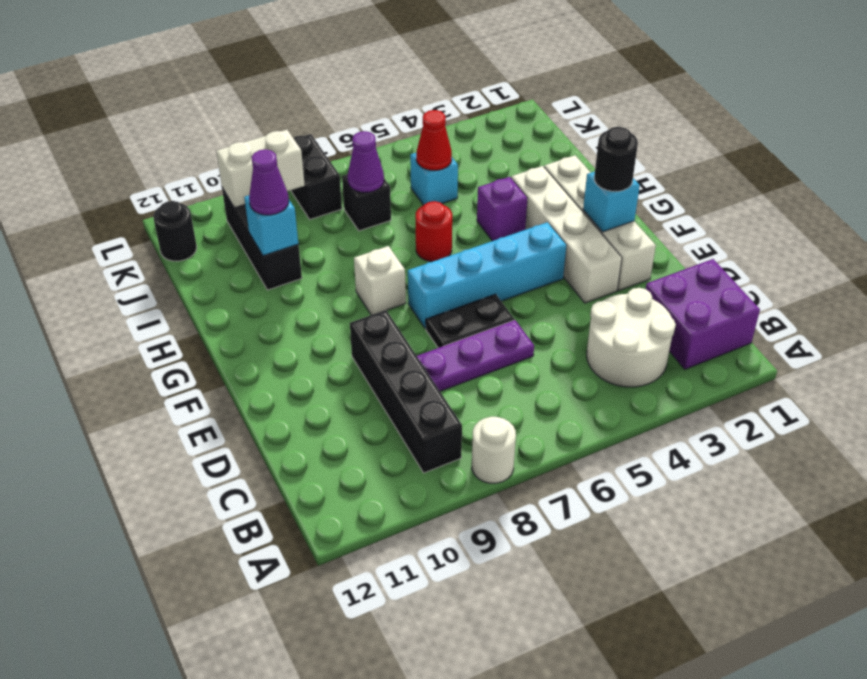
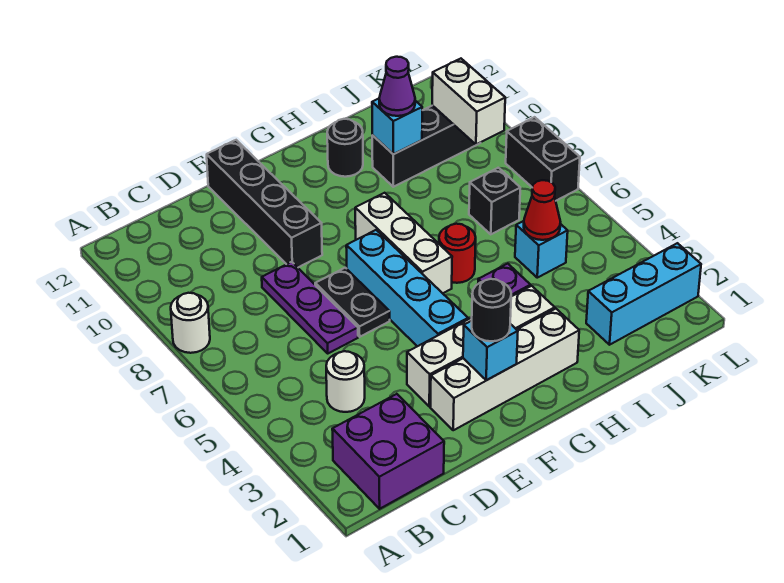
white round brick B3:C4 level 1 -> white round brick C4 level 1
black brick B9:E9 level 1 -> black brick E9:E12 level 1
white brick G8 level 1 -> white brick G6:G8 level 1
none -> cyan brick J2:L2 level 1
purple cone J7 level 2 -> none
black brick K8:L8 level 1 -> black brick L7:L8 level 1
black round brick K12 level 1 -> black round brick H11 level 1

